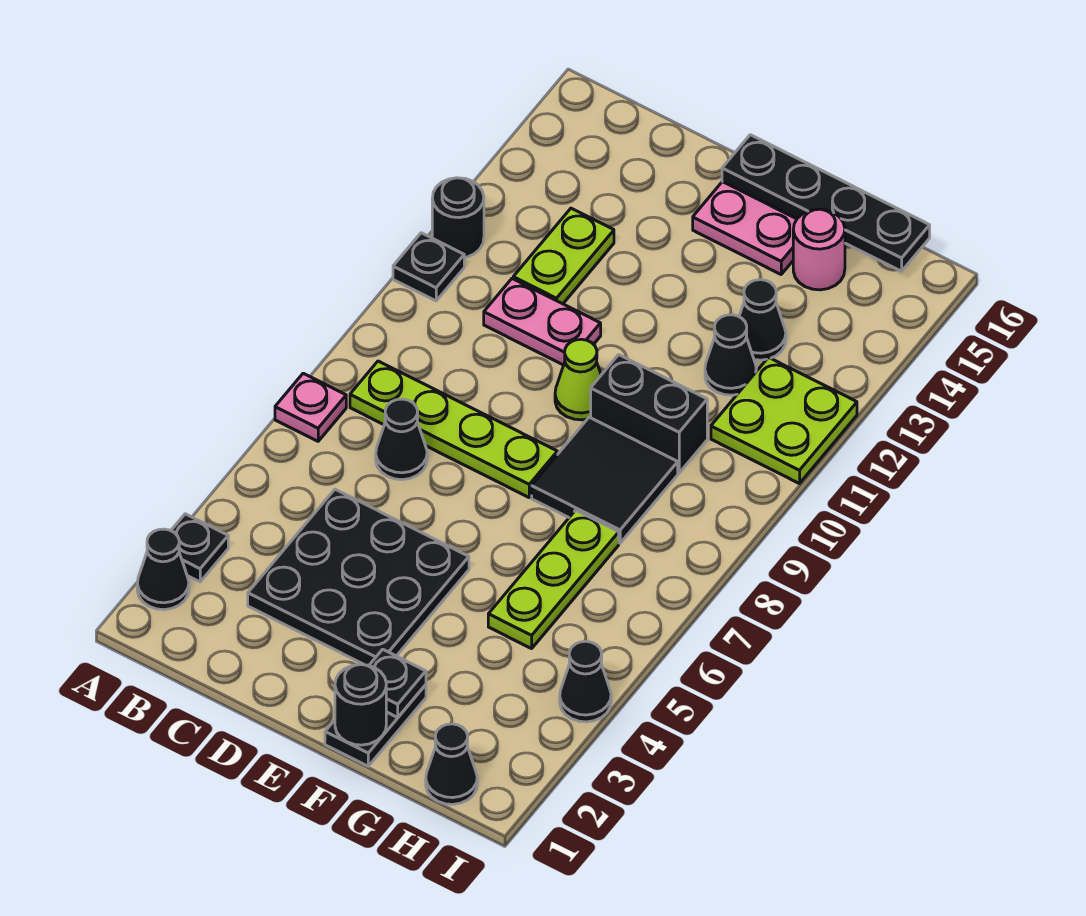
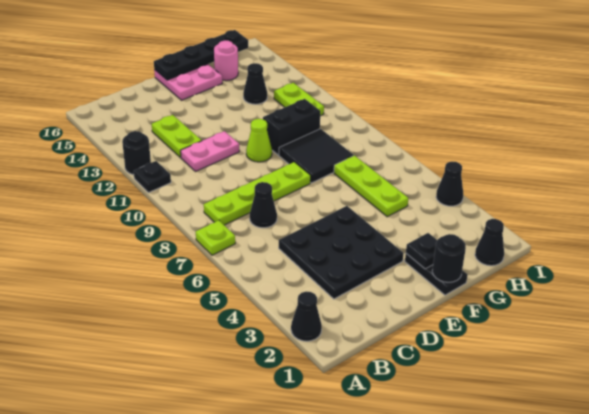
black plate A3 level 1 -> none
pink plate A7 level 1 -> lime plate A7 level 1
black cone G12 level 1 -> none
lime plate H11:I12 level 1 -> lime plate H11:H12 level 1

